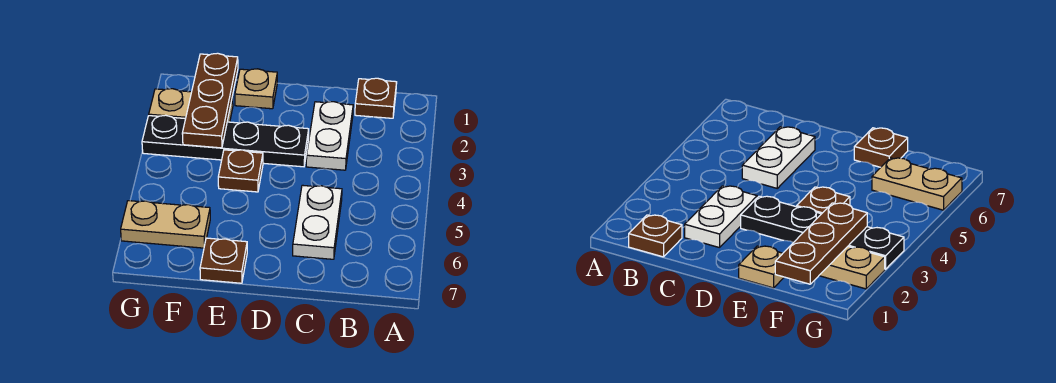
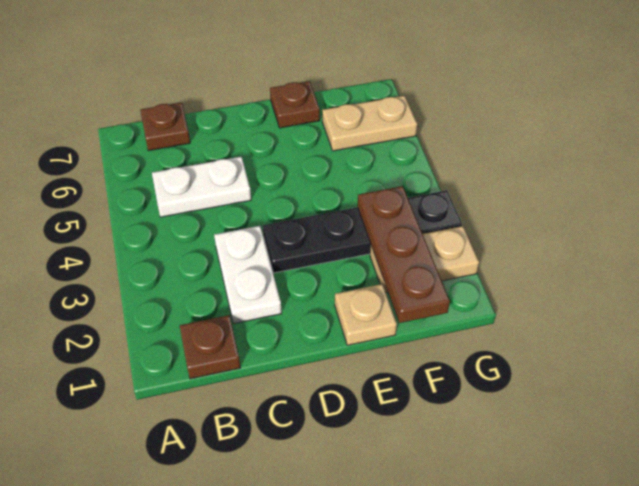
white plate C5:C6 level 1 -> white plate B5:C5 level 1
brown plate E4 level 1 -> brown plate B7 level 1

